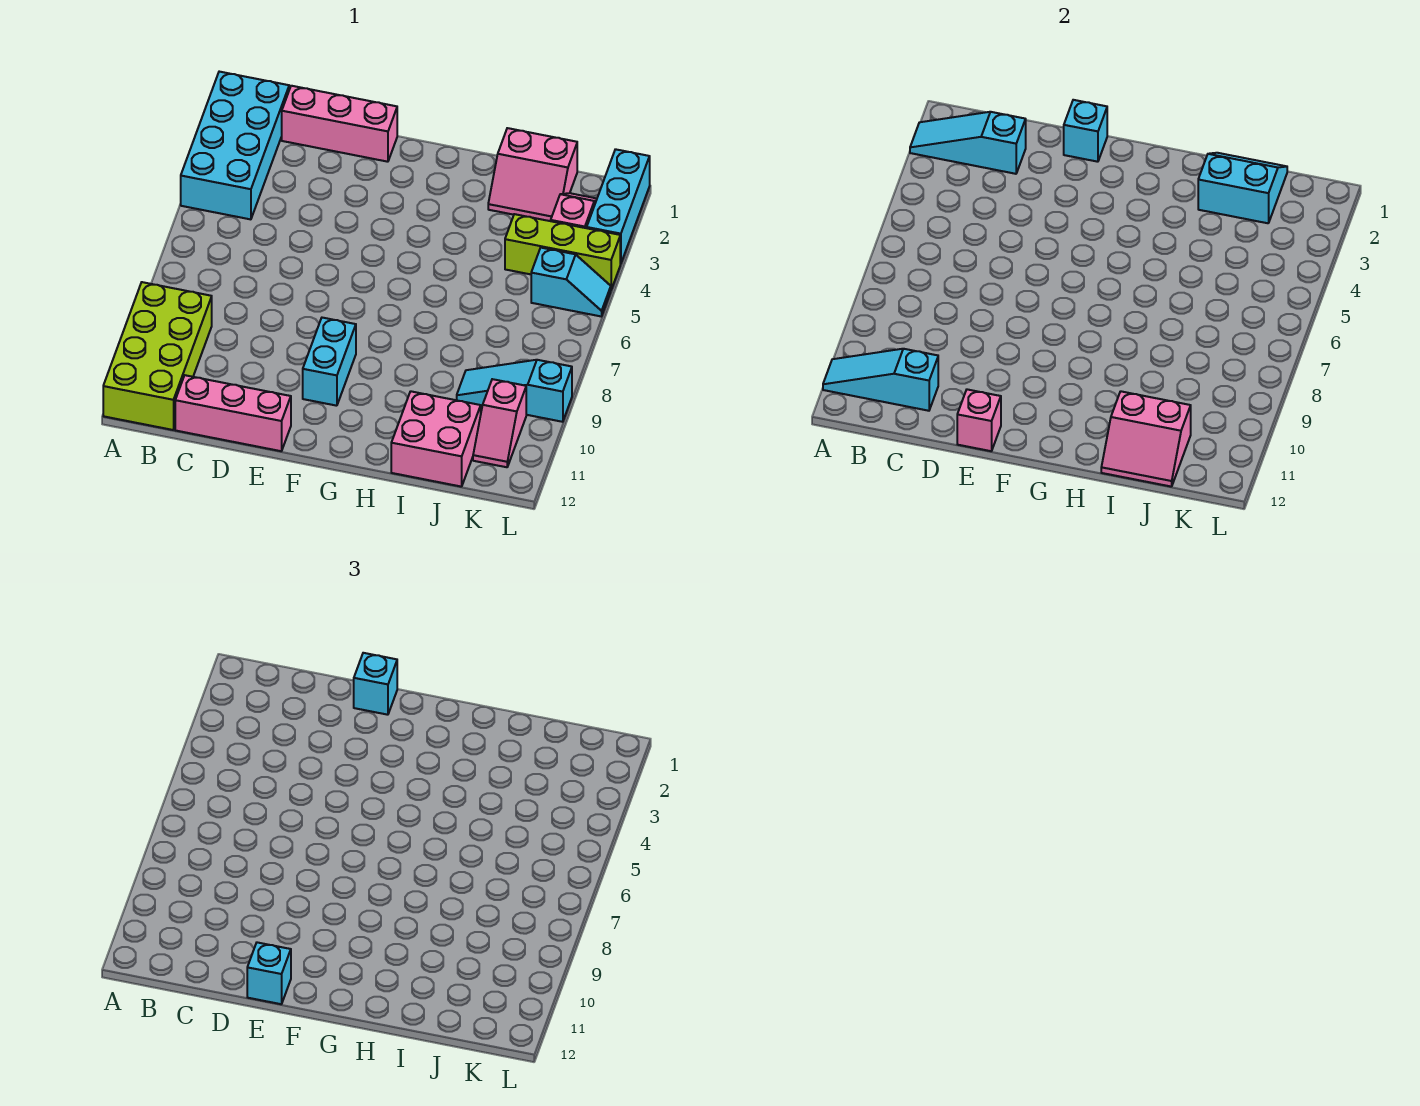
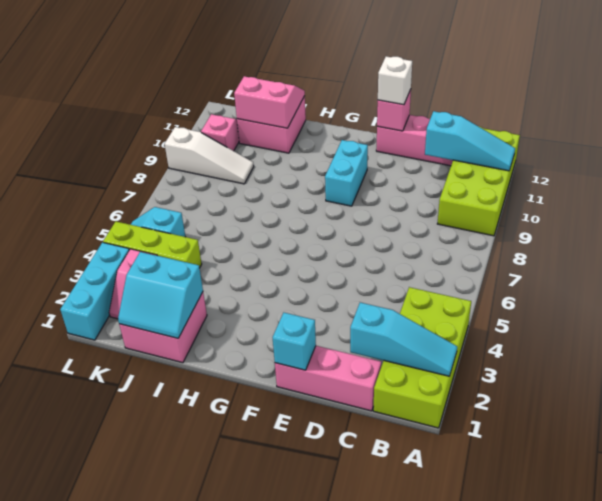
cyan brick A1:B4 level 1 -> lime brick A1:B4 level 1
cyan brick E1 level 3 -> none
cyan brick E12 level 3 -> white brick E12 level 3
pink slope I1:J2 level 1 top 1 -> pink brick I1:J2 level 1
cyan slope J9:L9 level 1 top L -> white slope J9:L9 level 1 top L

